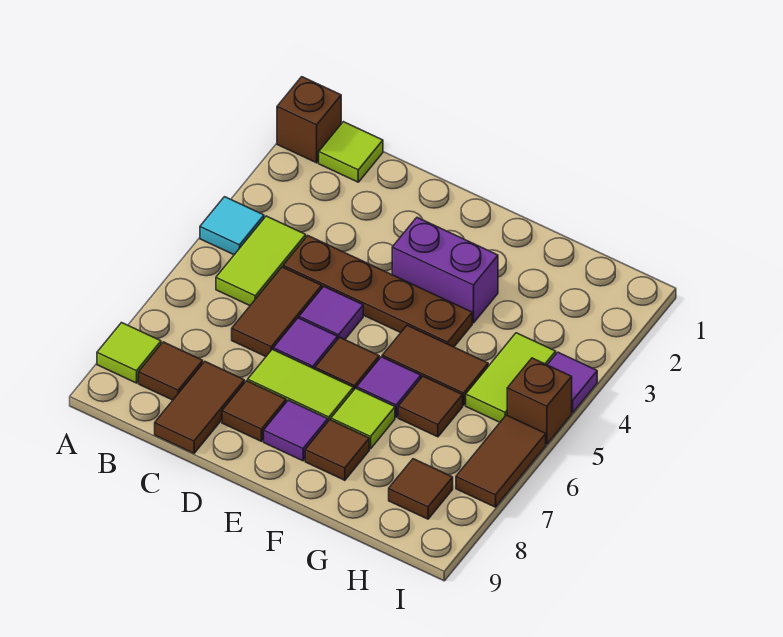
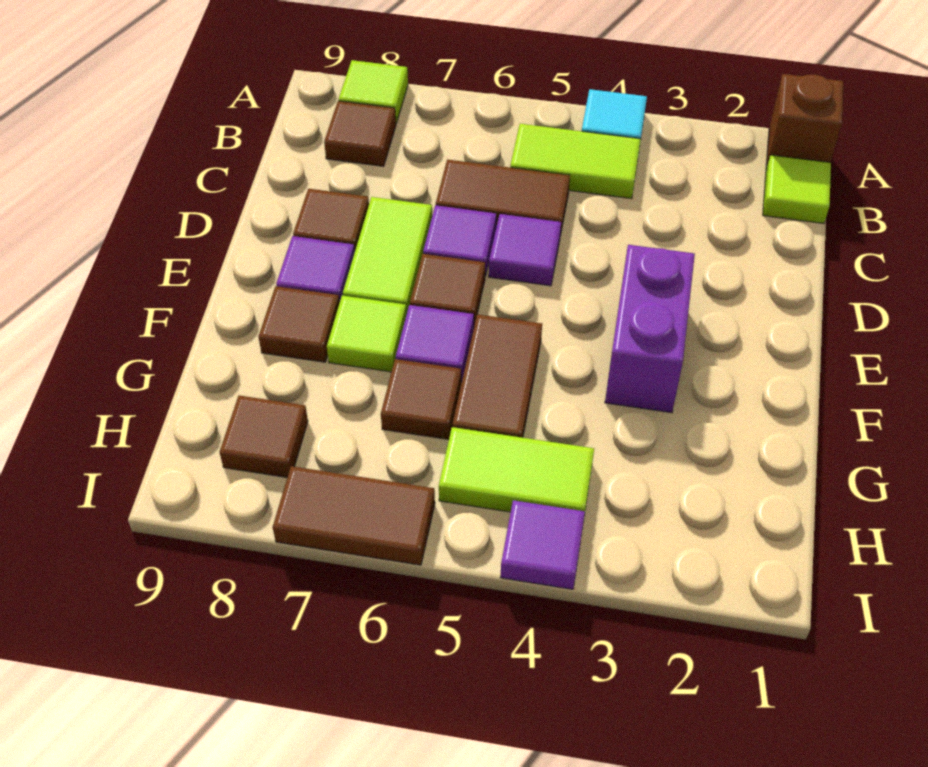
brown plate C4:F4 level 1 -> none
brown tile C8:C9 level 1 -> none
brown brick I5 level 1 -> none

